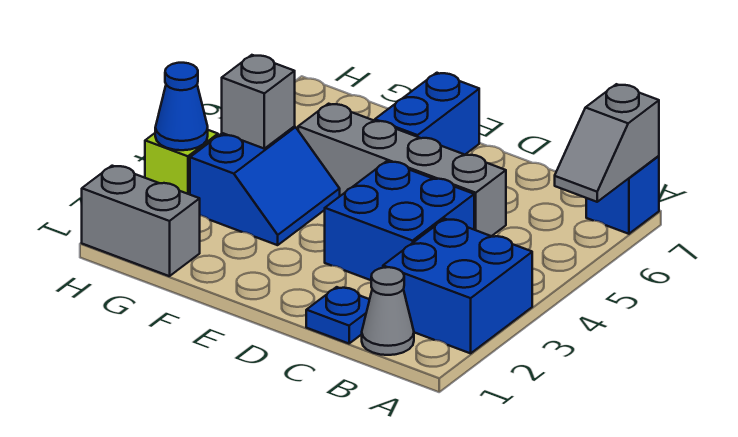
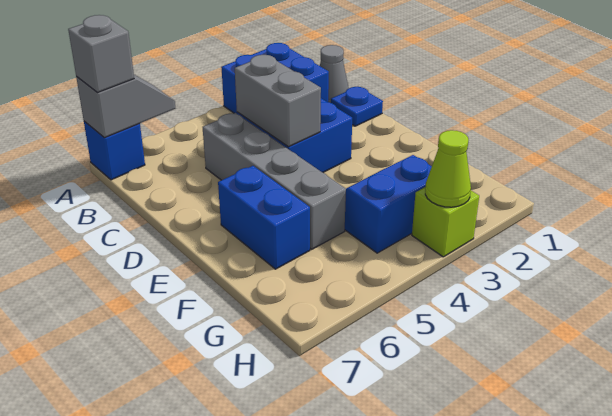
blue brick E6:E7 level 1 -> blue brick E6:F6 level 1
grey brick G1:H1 level 1 -> grey brick C4:D4 level 2
grey brick G4 level 2 -> grey brick A7 level 3
blue cone H3 level 2 -> lime cone H3 level 2

